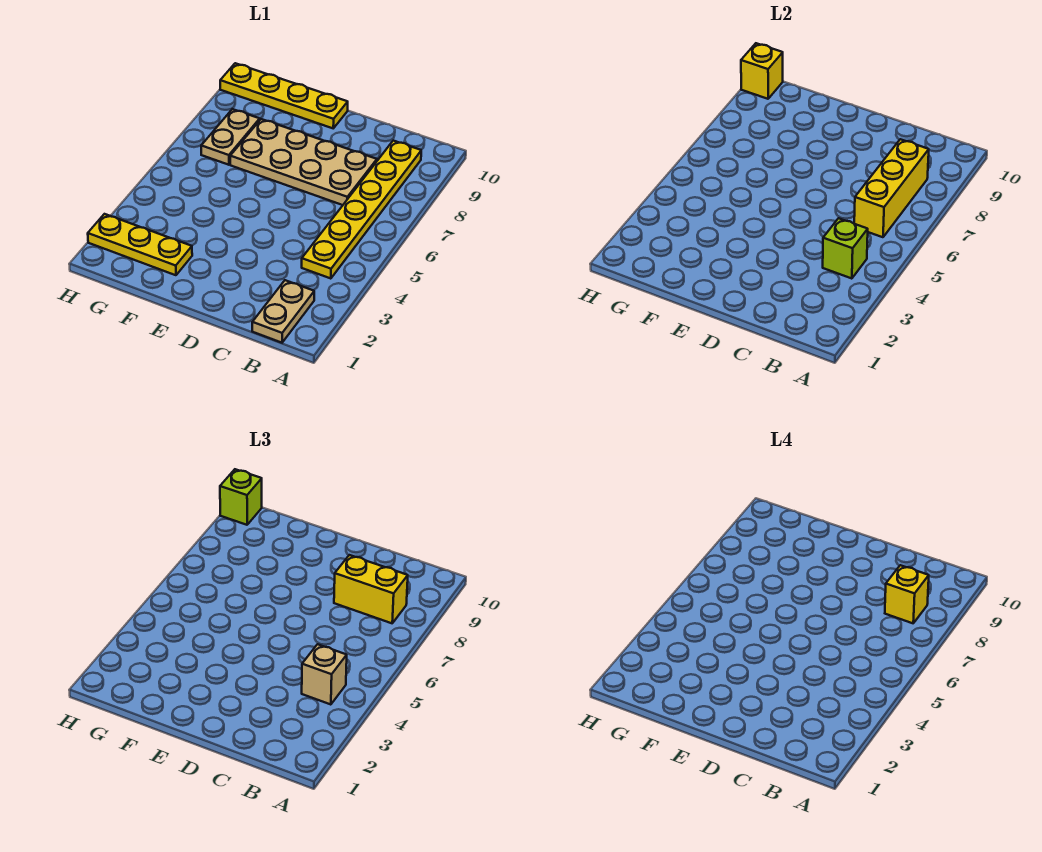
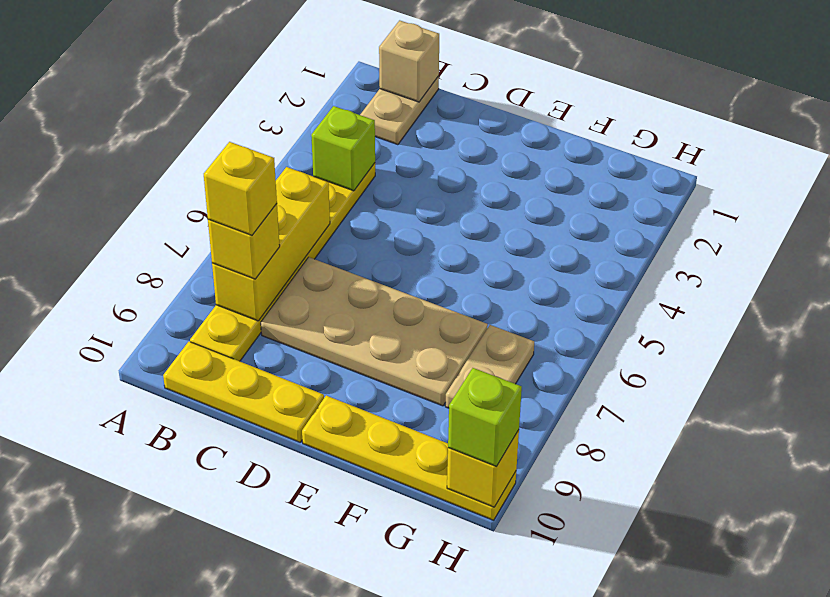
tan brick B4 level 3 -> tan brick B1 level 2
yellow brick B8:C8 level 3 -> yellow brick B8 level 3
yellow plate F2:H2 level 1 -> yellow plate B10:D10 level 1

